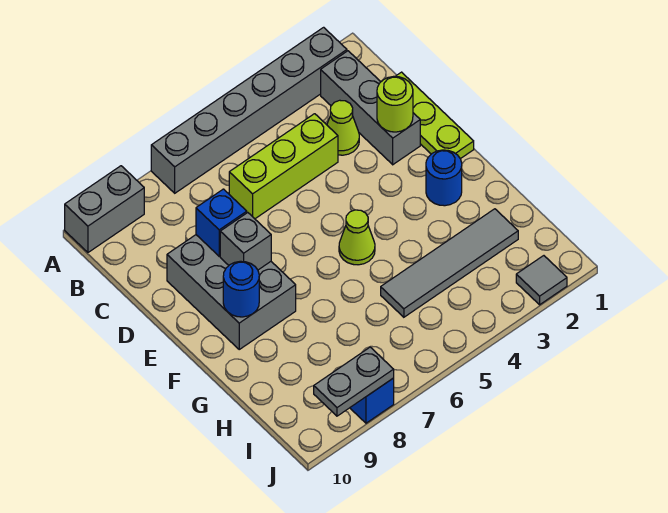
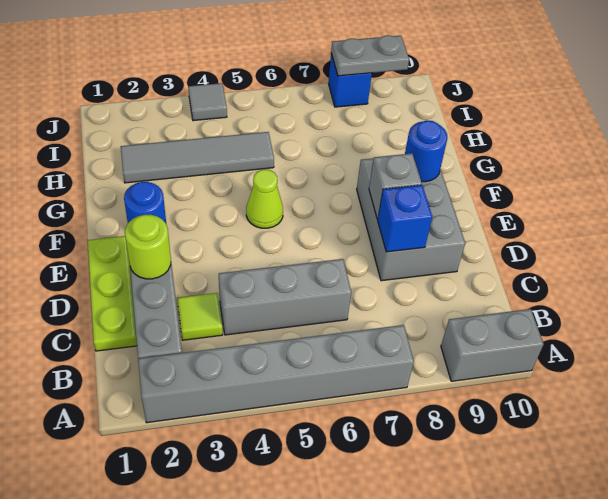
lime cone C3 level 1 -> lime tile C3 level 1
lime brick C4:C6 level 1 -> grey brick C4:C6 level 1
grey tile J2 level 1 -> grey tile J4 level 1

